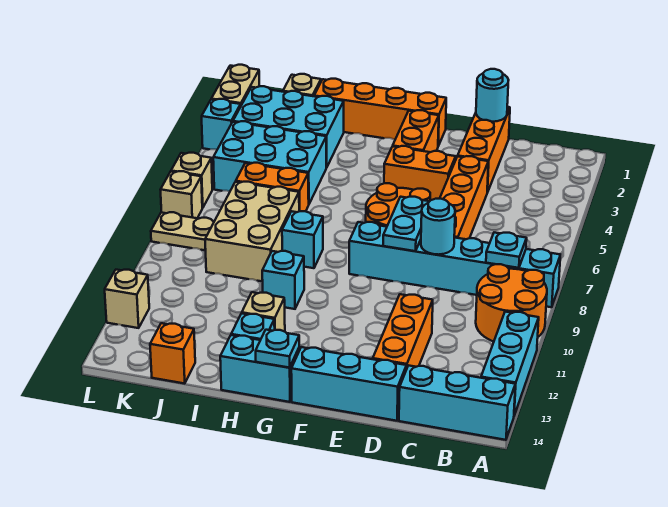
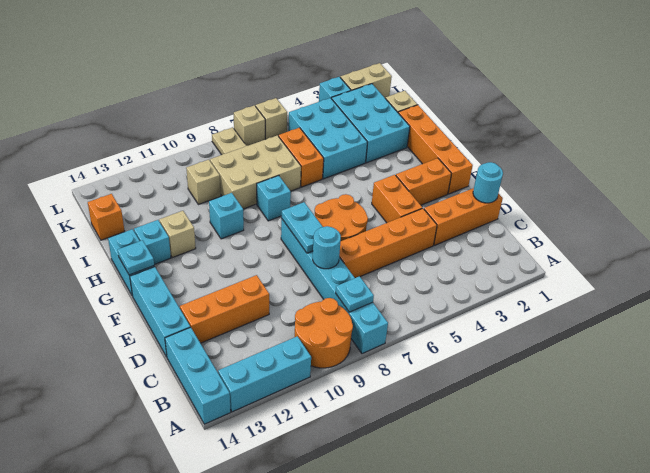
cyan plate E7:E8 level 2 -> cyan plate E8:F8 level 2
tan brick L12 level 1 -> tan brick J10 level 1

